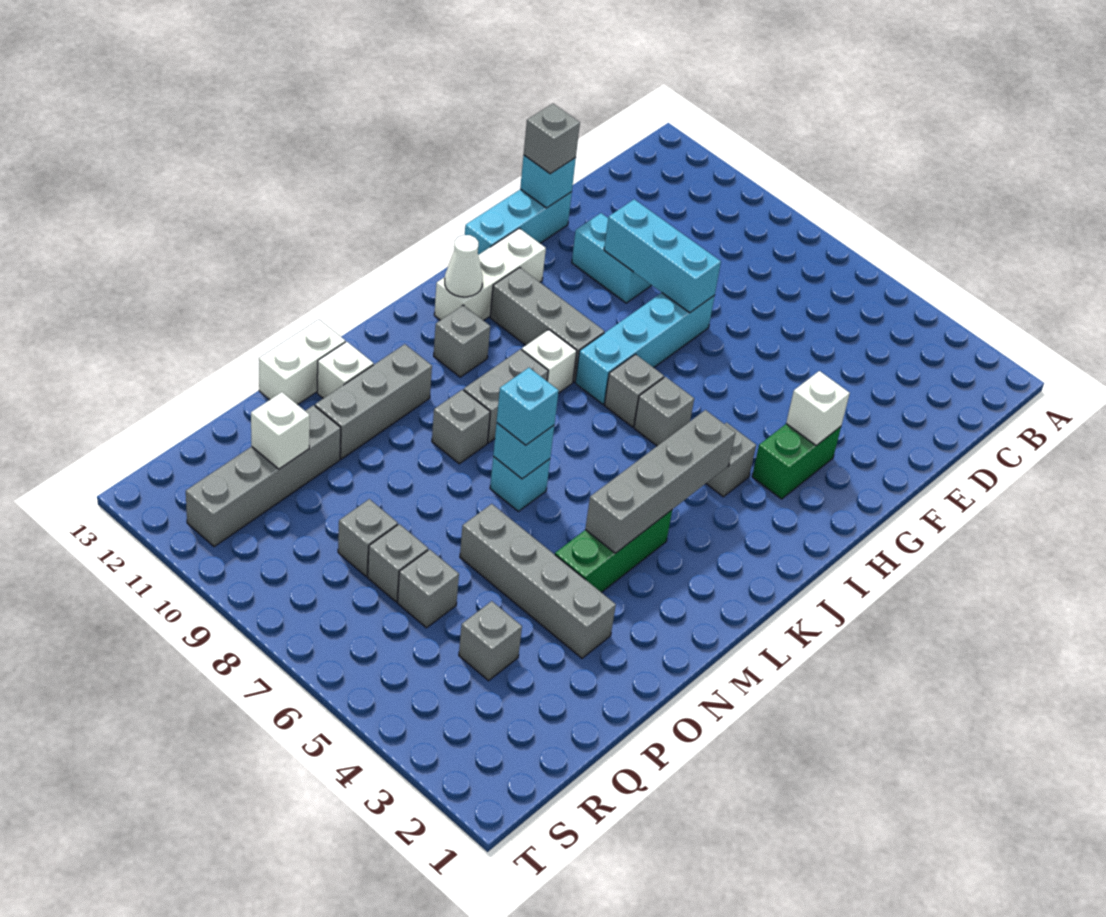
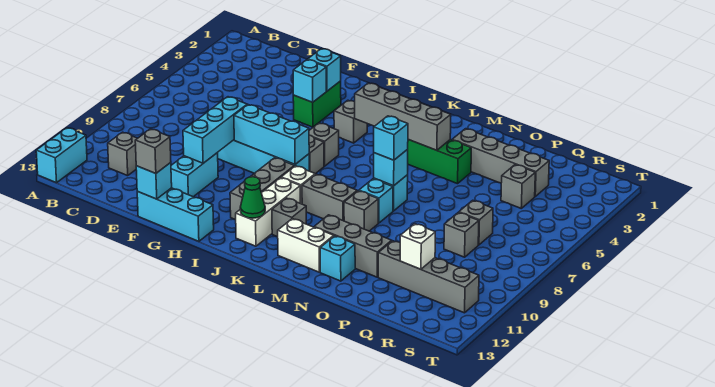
none -> cyan brick A12:A13 level 1
green brick G3:H3 level 1 -> green brick G3:G4 level 1
white brick G3 level 2 -> cyan brick G3 level 2
none -> cyan brick G4 level 2
none -> cyan brick G8:I8 level 2
white brick H12:J12 level 1 -> white brick J10:J12 level 1
white cone J12 level 2 -> green cone J12 level 2
none -> cyan brick M8 level 1
white brick N12 level 1 -> cyan brick N12 level 1
white brick N13:O13 level 1 -> white brick L12:M12 level 1
grey brick O3:O6 level 1 -> grey brick N3:Q3 level 1
grey brick Q6 level 1 -> grey brick C11 level 1

